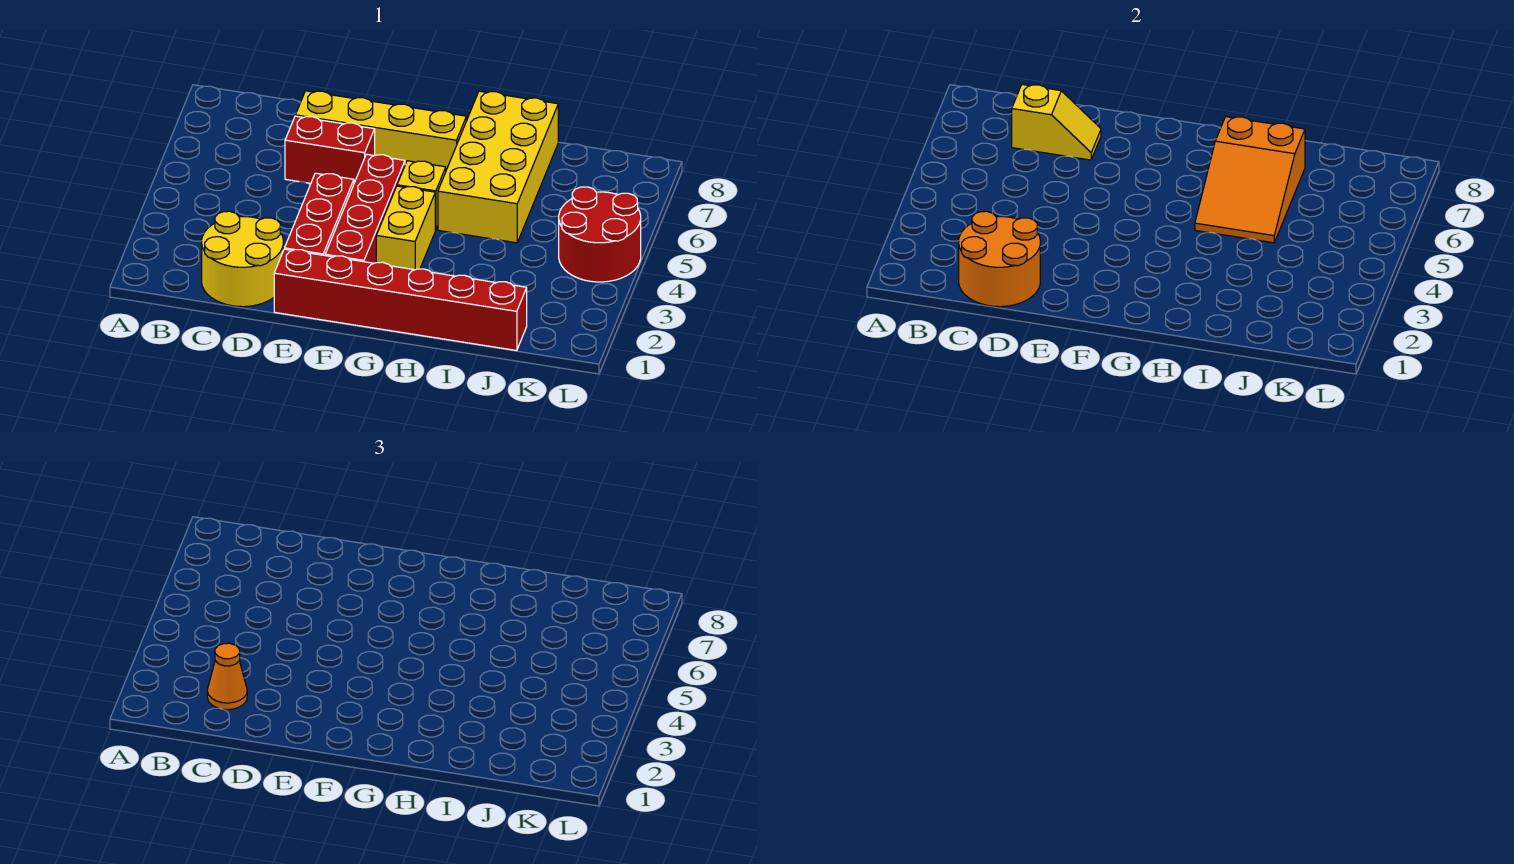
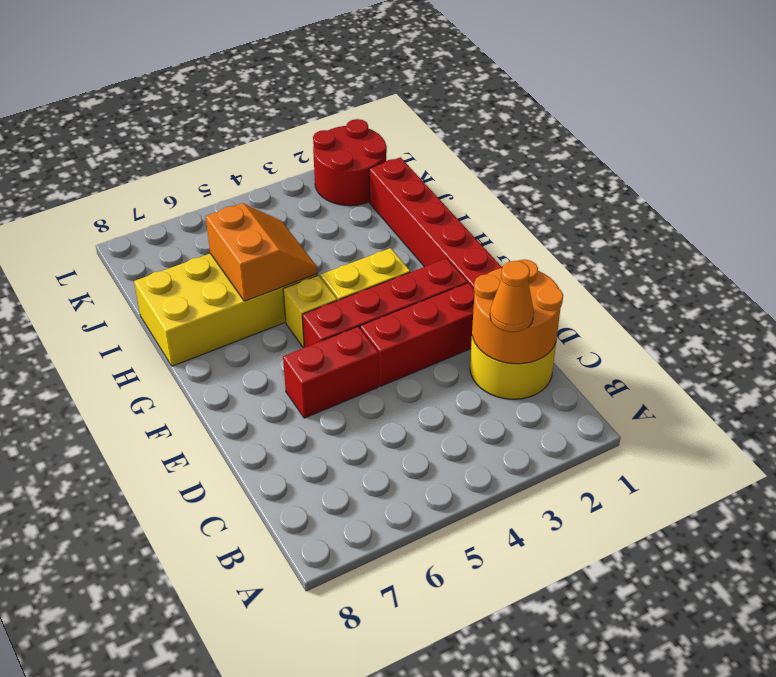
yellow slope C7:D7 level 2 top C -> none
red brick D6:E6 level 1 -> red brick E5:E6 level 1
yellow brick D7:G7 level 1 -> none
orange slope H5:I7 level 2 top 7 -> orange slope H5:I6 level 2 top 6
red round brick K4:L5 level 1 -> red round brick K1:L2 level 1

